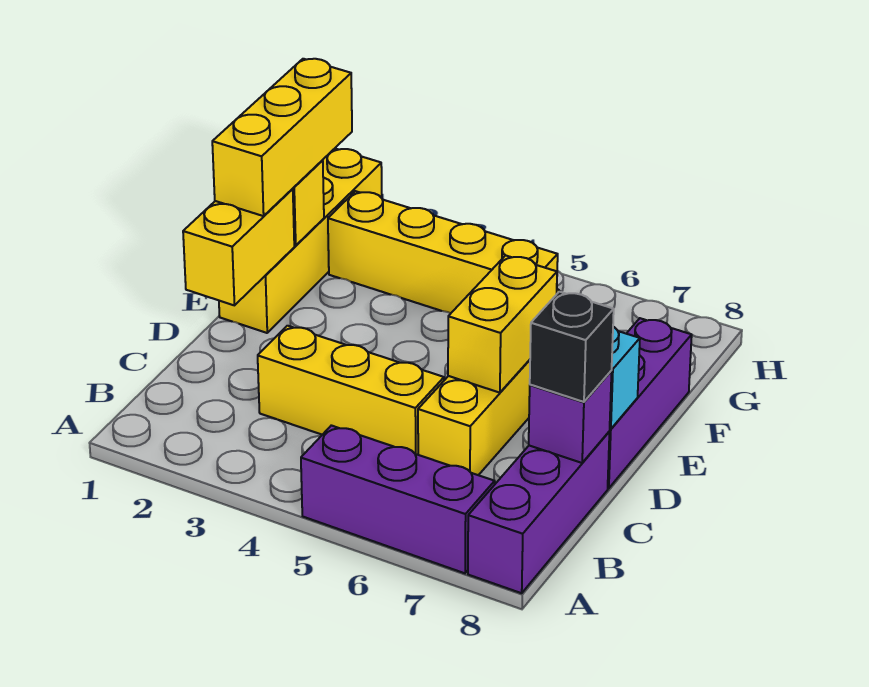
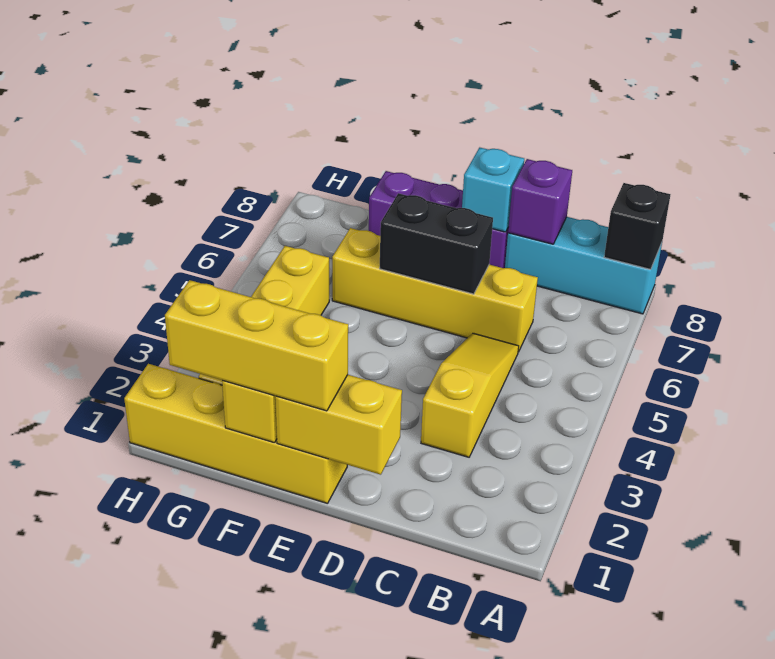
purple brick A5:A7 level 1 -> none
purple brick A8:C8 level 1 -> cyan brick A8:C8 level 1
yellow brick C3:C5 level 1 -> yellow slope C3:C5 level 1 top 3
black brick C8 level 3 -> black brick A8 level 2
yellow brick D6:E6 level 2 -> black brick D6:E6 level 2

